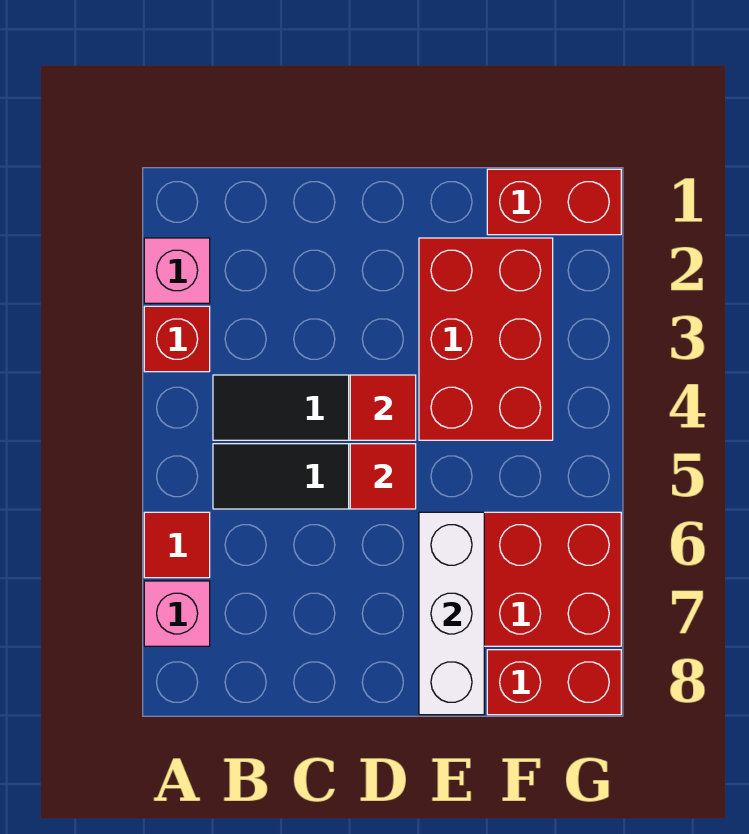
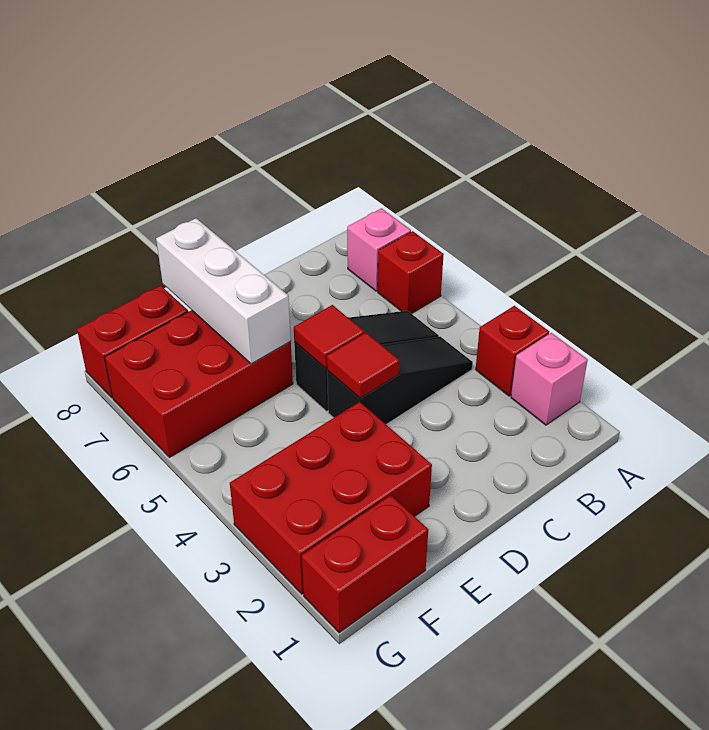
red tile A6 level 1 -> red brick A6 level 1
red brick E2:F4 level 1 -> red brick E2:G3 level 1

